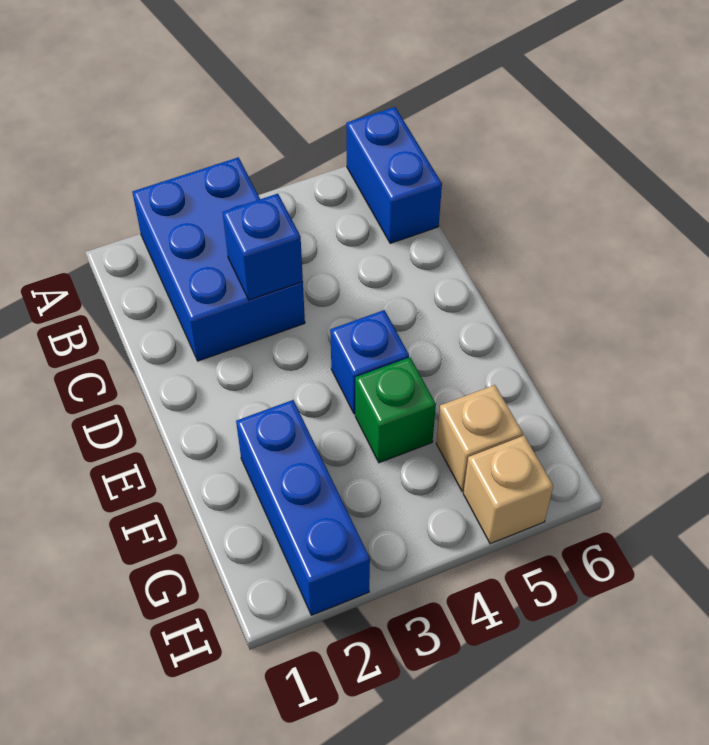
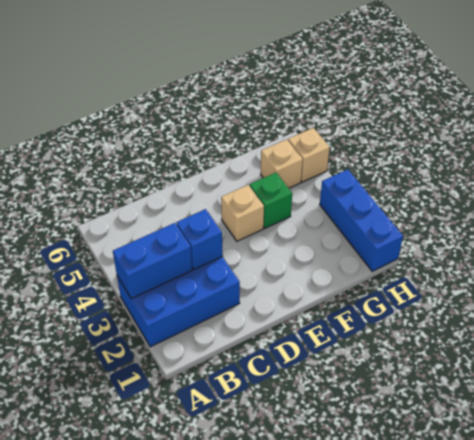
blue brick A6:B6 level 1 -> blue brick A3:B3 level 2
blue brick E4 level 1 -> tan brick E4 level 1
blue brick F2:H2 level 1 -> blue brick H1:H3 level 1

